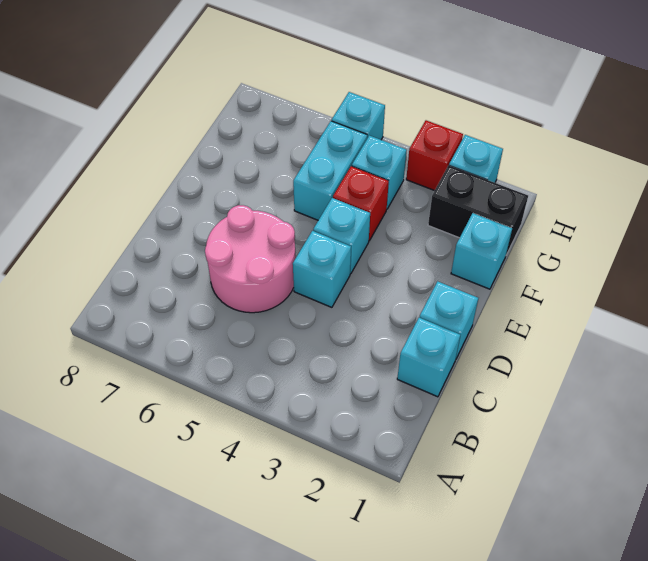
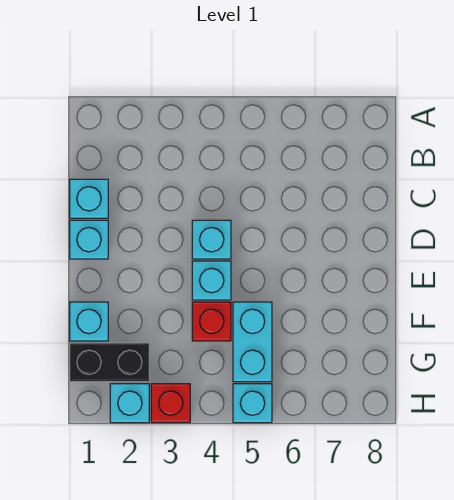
pink round brick C5:D6 level 1 -> none
cyan brick G4 level 1 -> none

